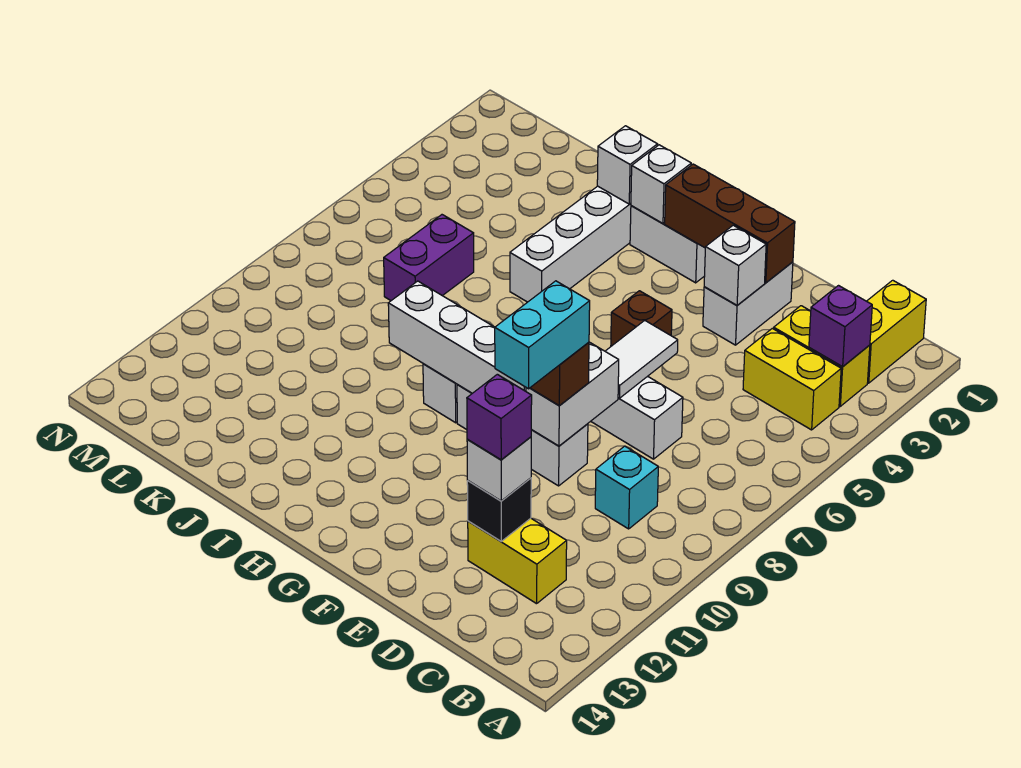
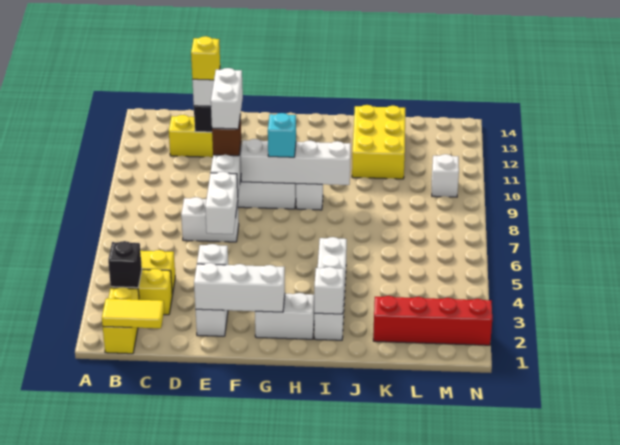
none -> yellow tile B1:C1 level 2
purple brick B3 level 2 -> black brick B3 level 2
cyan brick C9 level 1 -> cyan brick G9 level 3
purple brick D12 level 4 -> yellow brick D12 level 4
brown brick E2:G2 level 2 -> white brick E2:G2 level 2
white tile E6:E7 level 2 -> white brick E6:E7 level 2
cyan brick E9:E10 level 4 -> white brick E9:E10 level 4
brown brick F5 level 1 -> none
white brick H2 level 2 -> white brick M10 level 1
none -> yellow brick J11:K13 level 1
none -> red brick K2:N2 level 1
purple brick K6:K7 level 1 -> none

